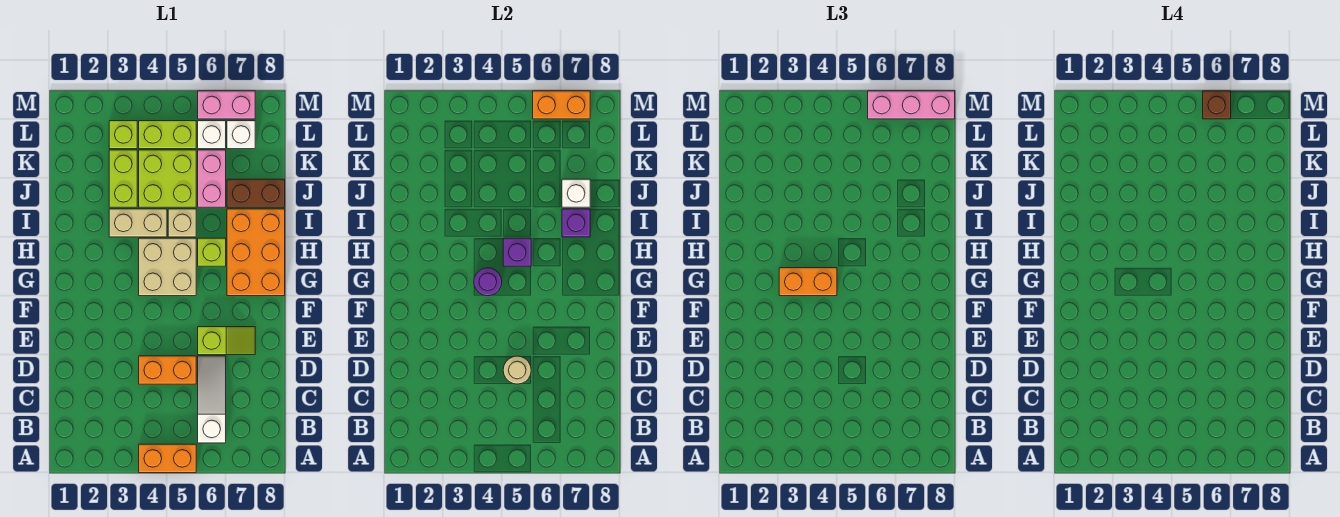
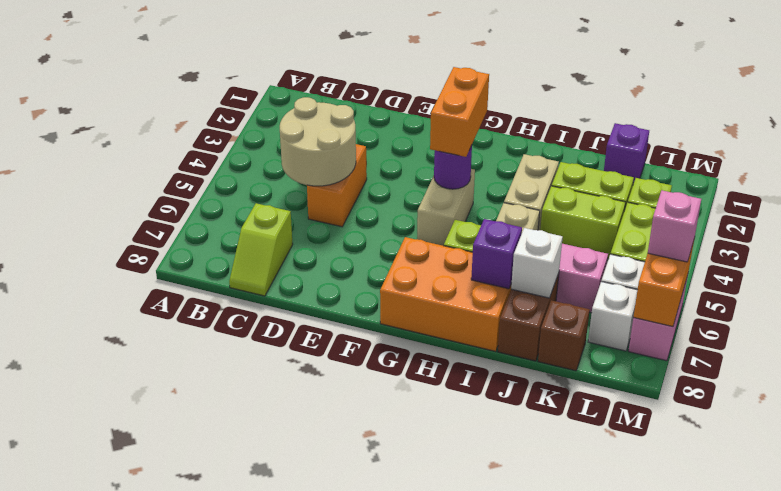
orange brick A4:A5 level 1 -> none
white slope B6:D6 level 1 top B -> none
tan round brick D5 level 2 -> tan round brick C4:D5 level 2
lime slope E6:E7 level 1 top 6 -> lime slope C7:C8 level 1 top 7
tan brick G4:H5 level 1 -> tan brick G4:G5 level 1
purple brick H5 level 2 -> purple brick K1 level 1
lime brick J4:K5 level 1 -> lime brick J4:K4 level 1
pink brick M6:M8 level 3 -> pink brick M6 level 3
brown brick M6 level 4 -> brown brick K8 level 1

